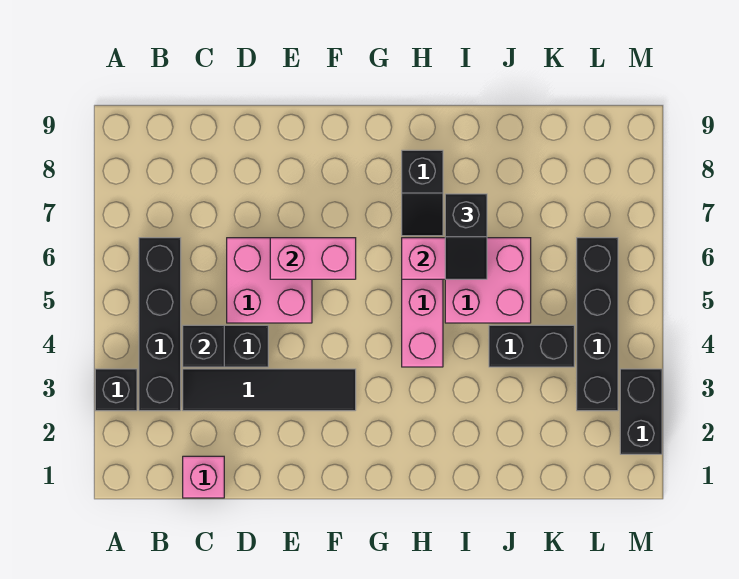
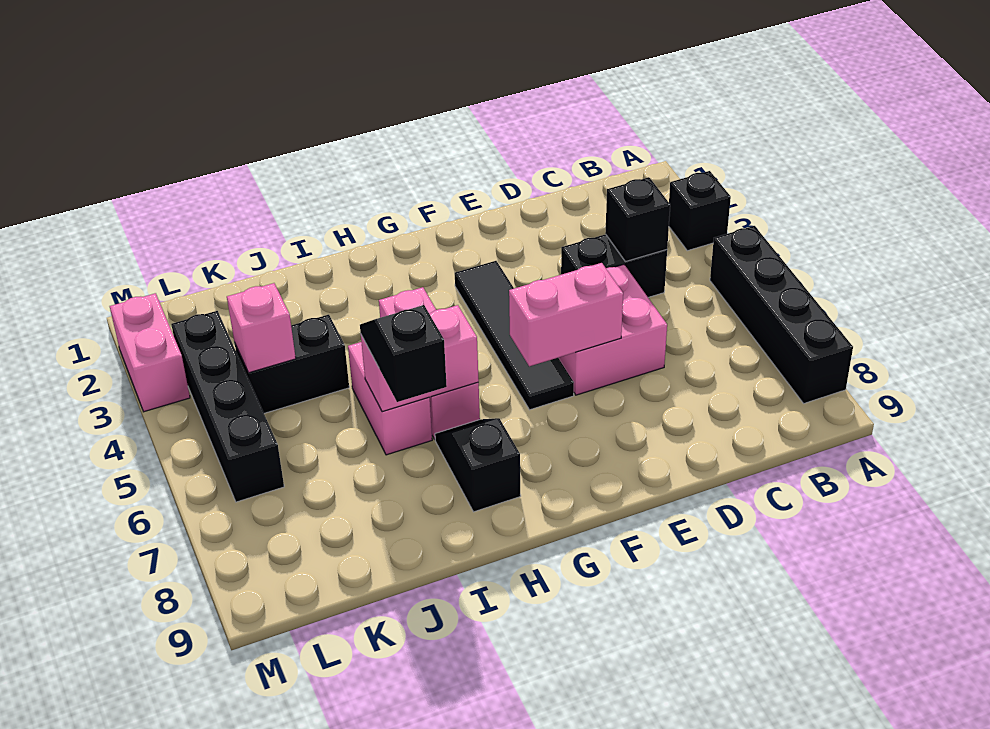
black brick B3:B6 level 1 -> black brick A5:A8 level 1
pink brick C1 level 1 -> pink brick K4 level 2
black tile C3:F3 level 1 -> black tile F3:F6 level 1
pink brick I5:J6 level 1 -> pink brick I5:I6 level 1
black brick M2:M3 level 1 -> pink brick M2:M3 level 1

